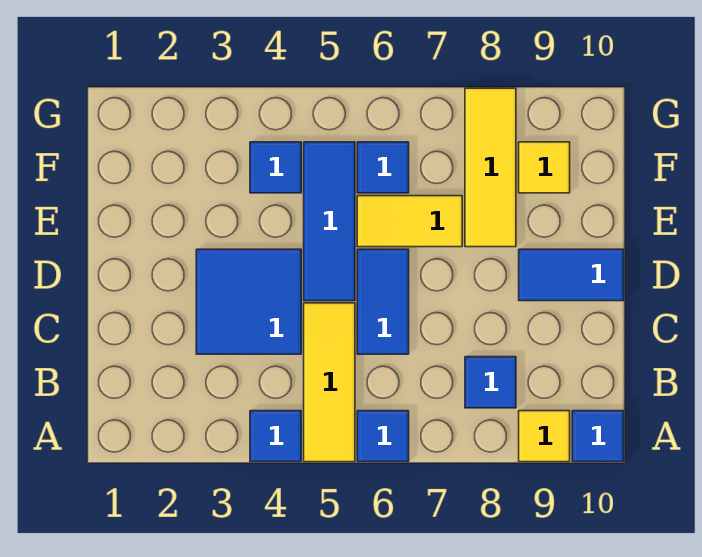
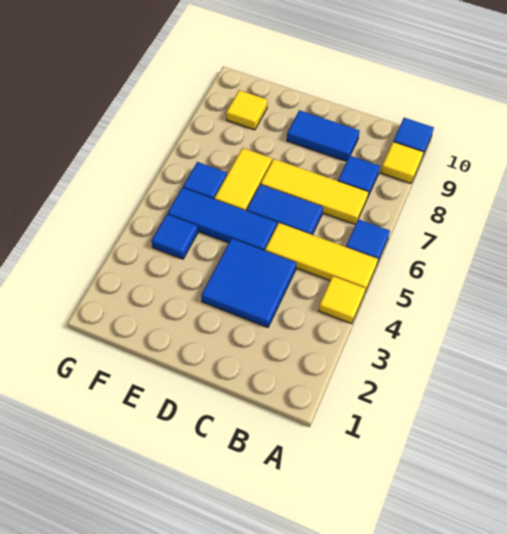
blue tile A4 level 1 -> yellow tile A4 level 1
blue tile D9:D10 level 1 -> blue tile C9:D9 level 1
yellow tile E8:G8 level 1 -> yellow tile B7:D7 level 1

